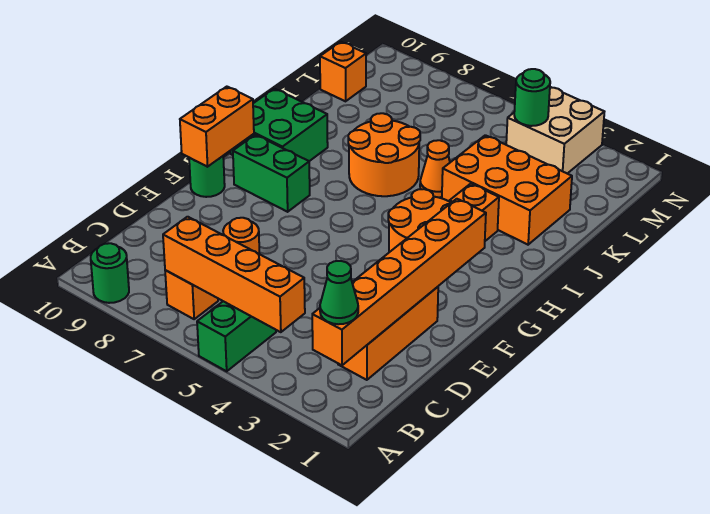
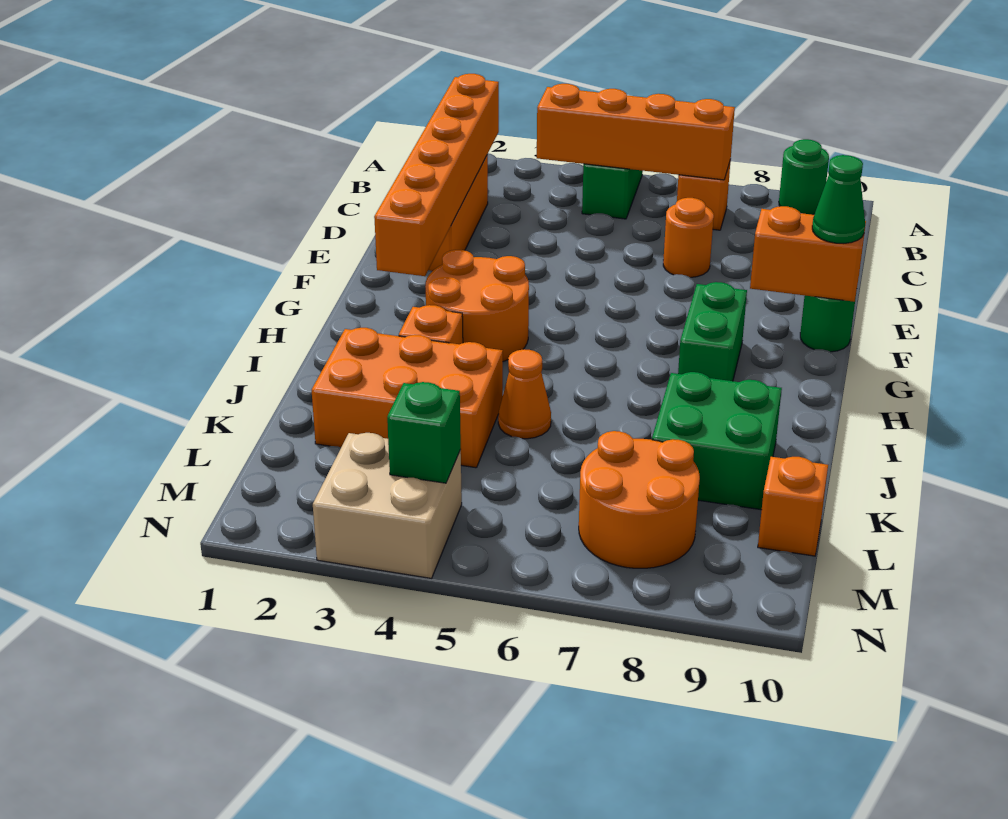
green cone B2 level 3 -> green cone F10 level 3
orange brick F10:G10 level 2 -> orange brick F9:F10 level 2
green brick G8:G9 level 1 -> green brick G8:H8 level 1
green brick H9:I10 level 1 -> green brick J8:K9 level 1
orange round brick I6:J7 level 1 -> orange round brick L7:M8 level 1
green round brick M4 level 2 -> green brick M4 level 2

